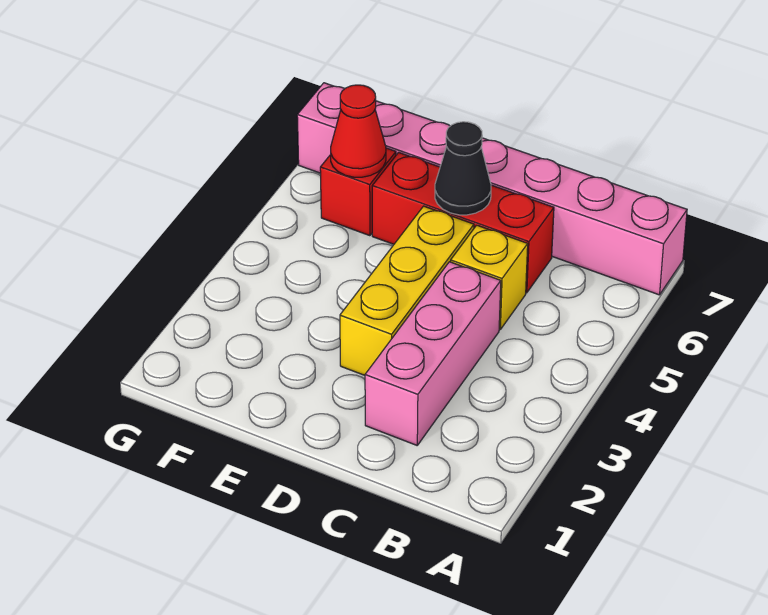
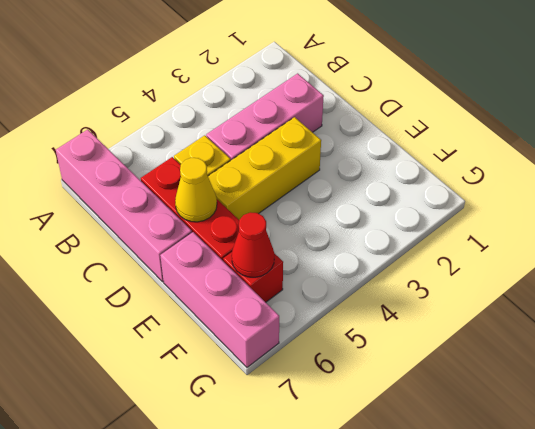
black cone D6 level 2 -> yellow cone D6 level 2

